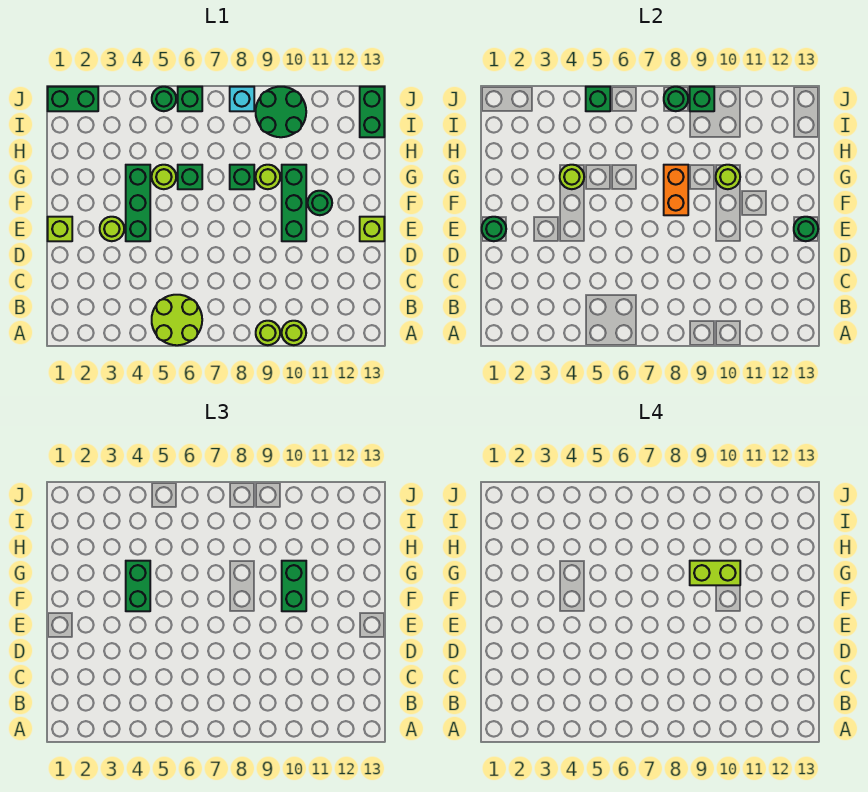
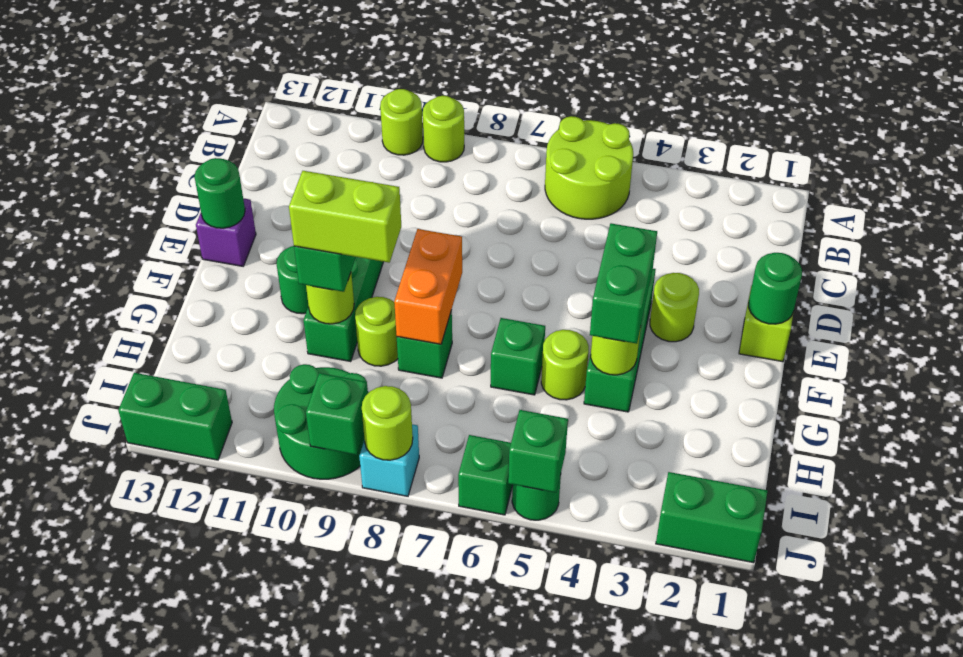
lime brick E13 level 1 -> purple brick E13 level 1
green brick I13:J13 level 1 -> green brick J12:J13 level 1
green round brick J8 level 2 -> lime round brick J8 level 2

